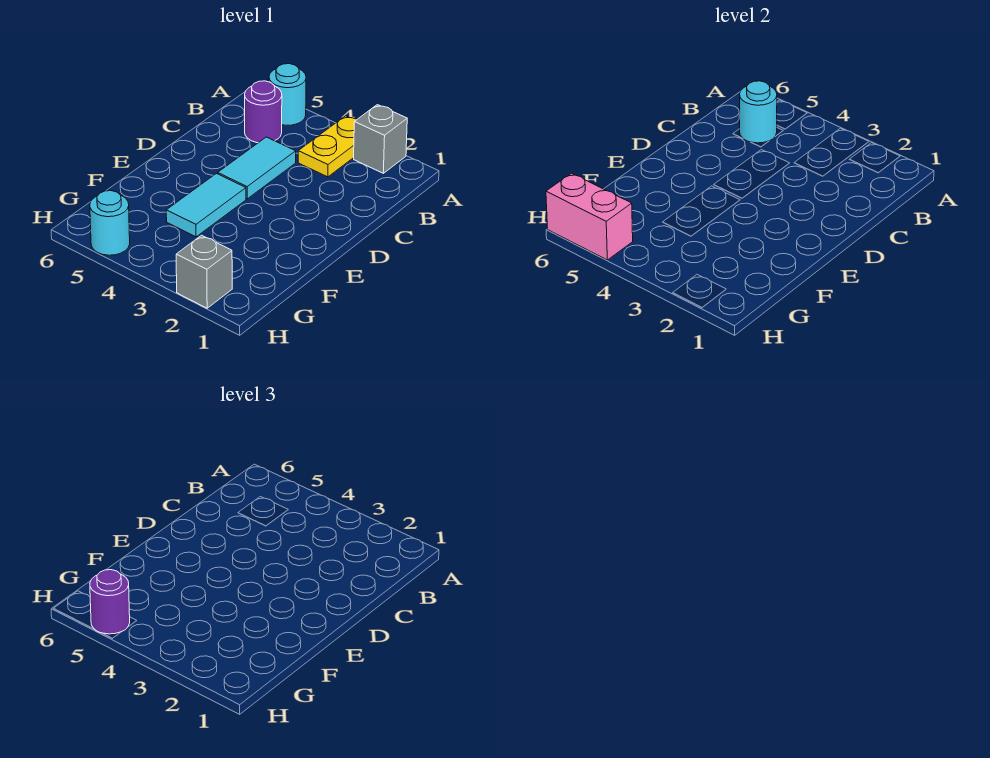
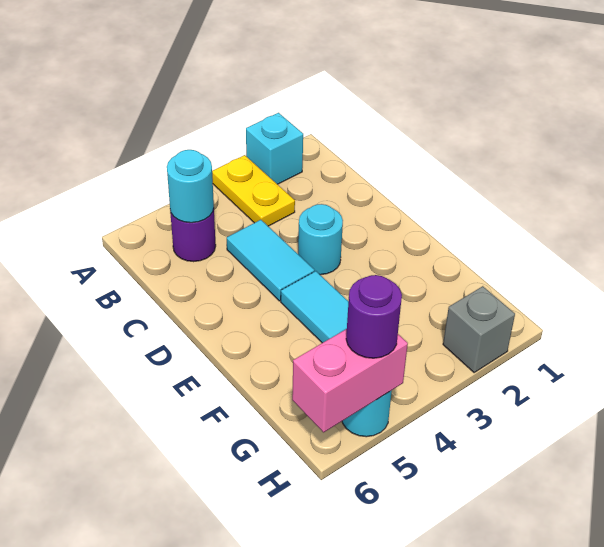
grey brick A2 level 1 -> cyan brick A2 level 1
cyan round brick A5 level 1 -> cyan round brick D3 level 1

